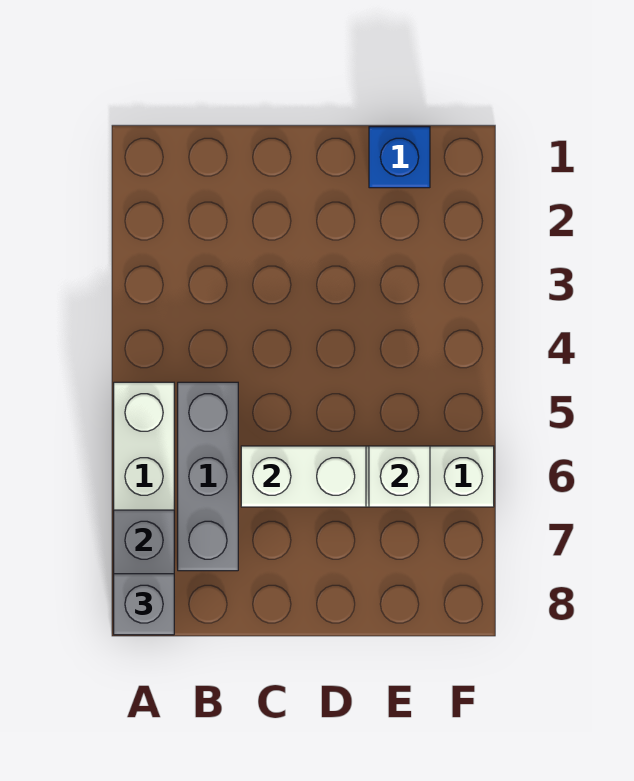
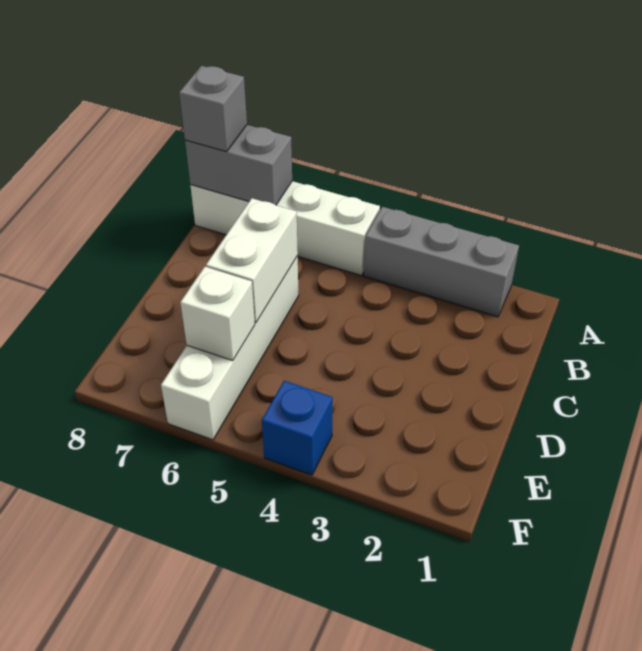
grey brick B5:B7 level 1 -> grey brick A2:A4 level 1
blue brick E1 level 1 -> blue brick F4 level 1

